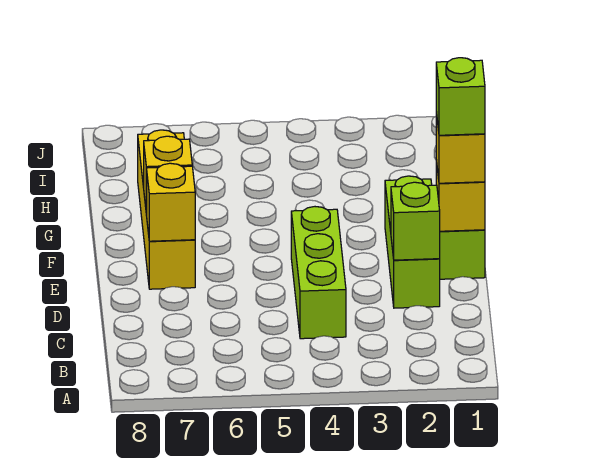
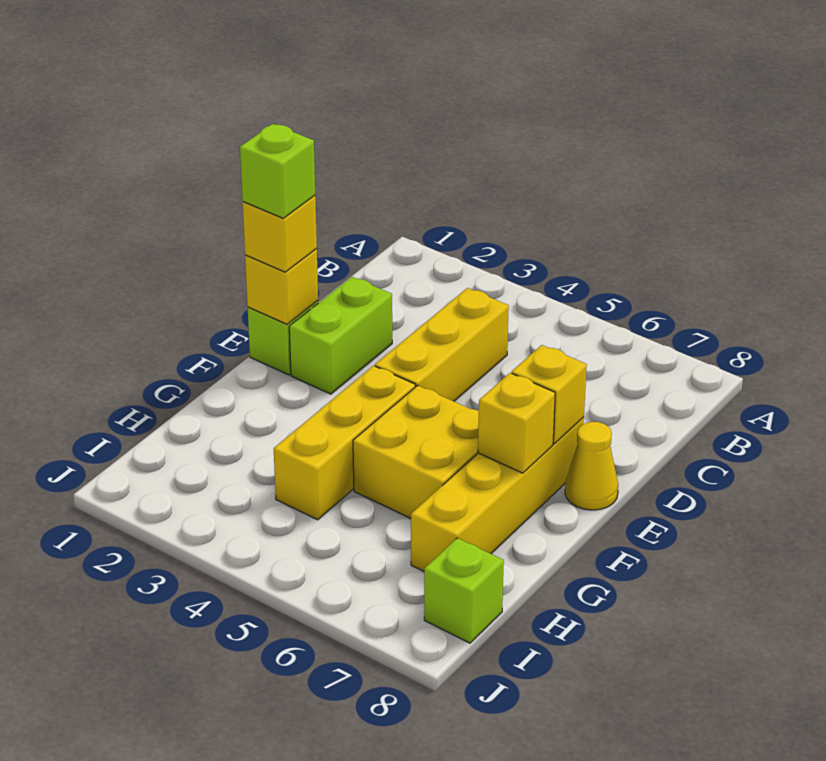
lime brick C4:E4 level 1 -> yellow brick C4:E4 level 1
lime brick D2:F2 level 1 -> lime brick D2:E2 level 1
lime brick D2 level 2 -> lime brick I8 level 1
none -> yellow cone E8 level 1
none -> yellow brick F4:H4 level 1
none -> yellow brick F5:G6 level 1

